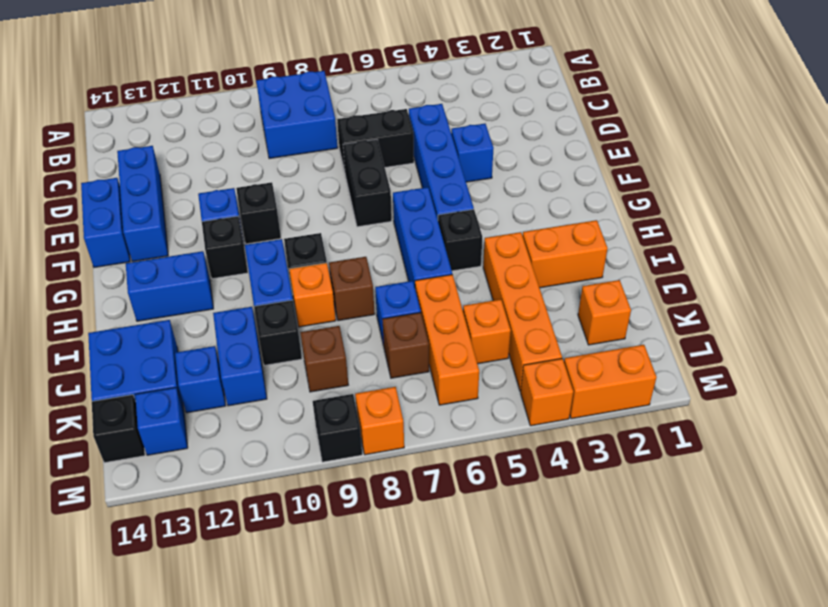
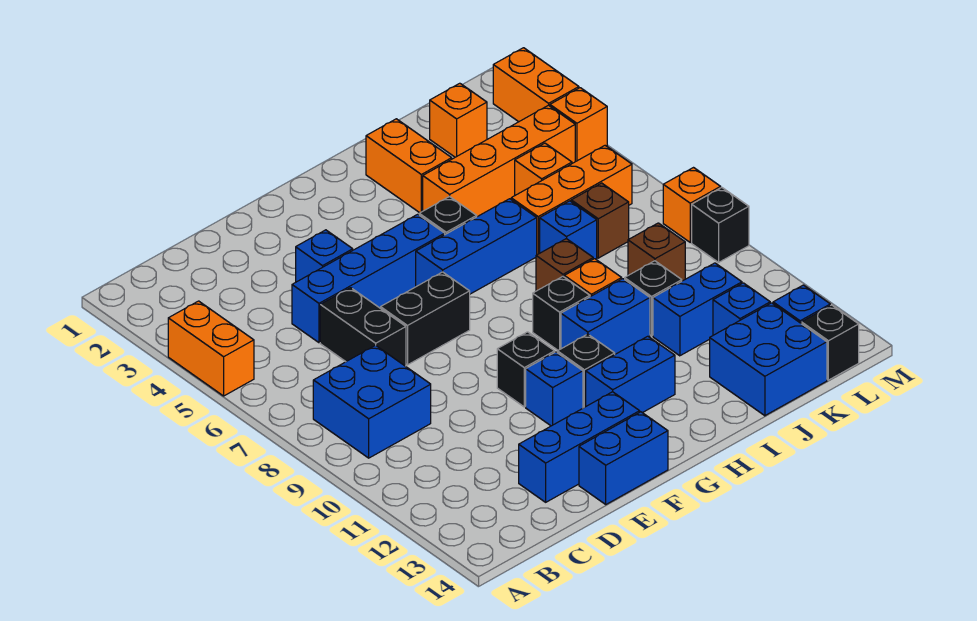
none -> orange brick A4:A5 level 1
blue brick H12:H13 level 1 -> blue brick G12:H12 level 1

